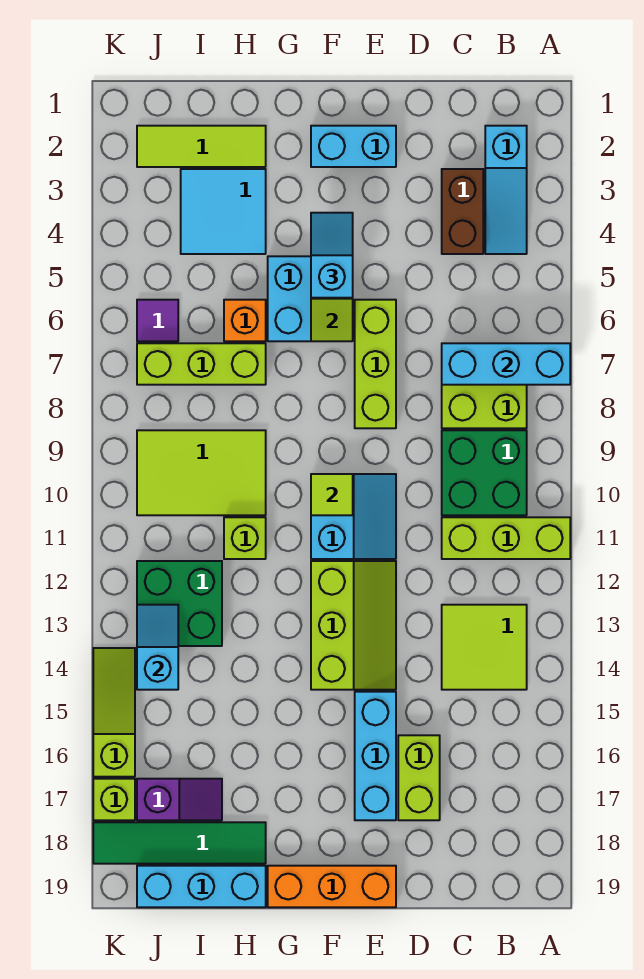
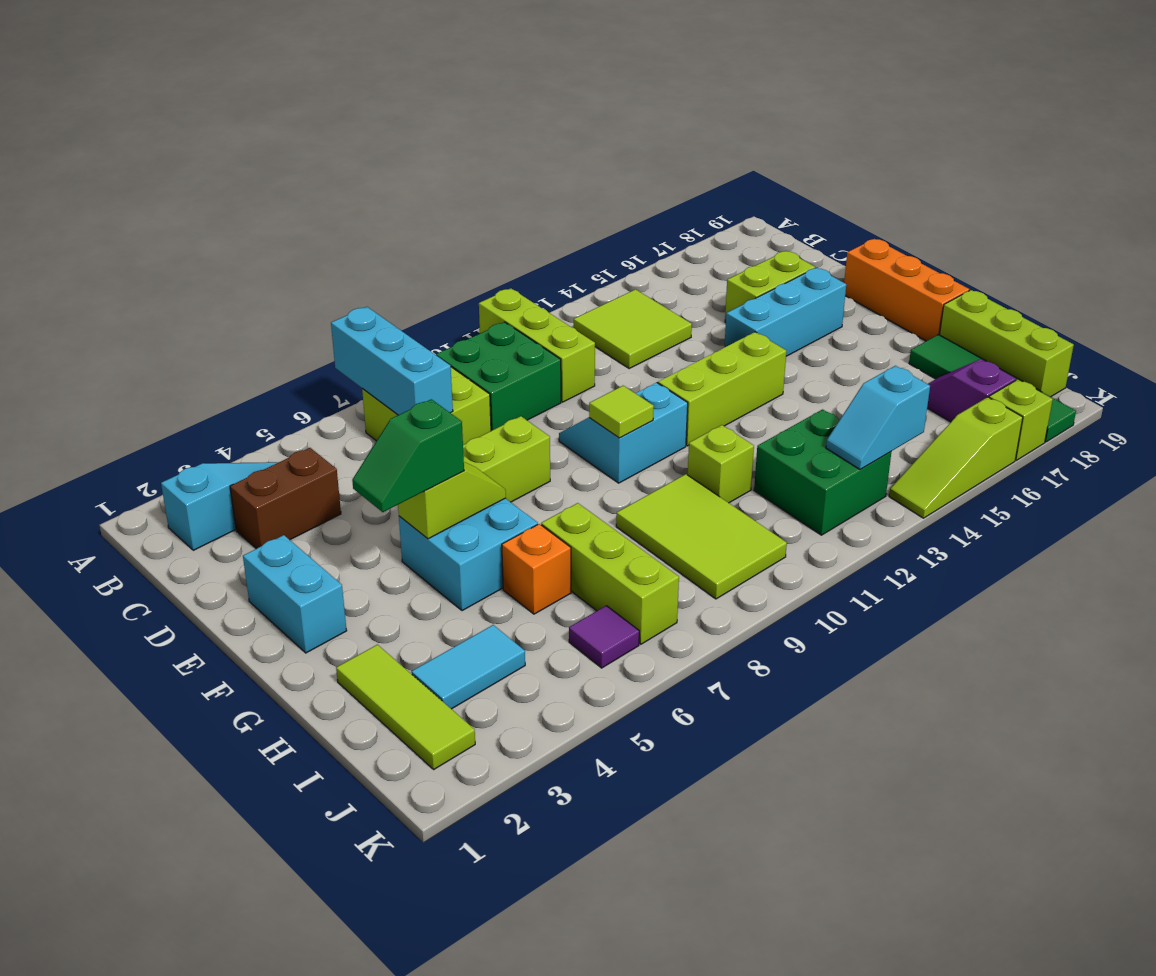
cyan slope F4:F5 level 3 top 5 -> green slope F4:F5 level 3 top 5
cyan tile H3:I4 level 1 -> cyan tile I3:I4 level 1
cyan brick H19:J19 level 1 -> lime brick H19:J19 level 1

